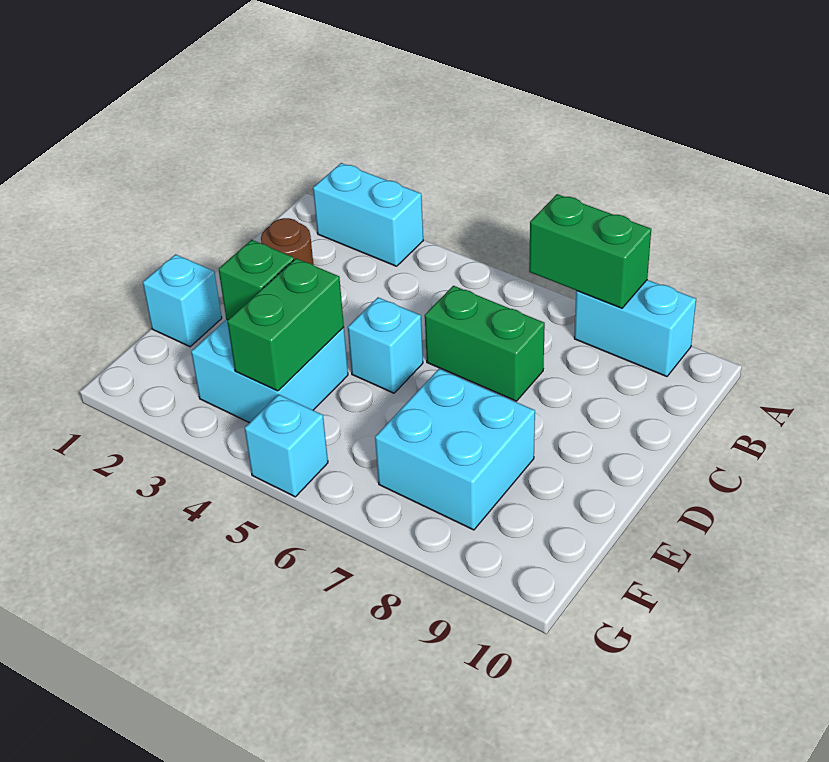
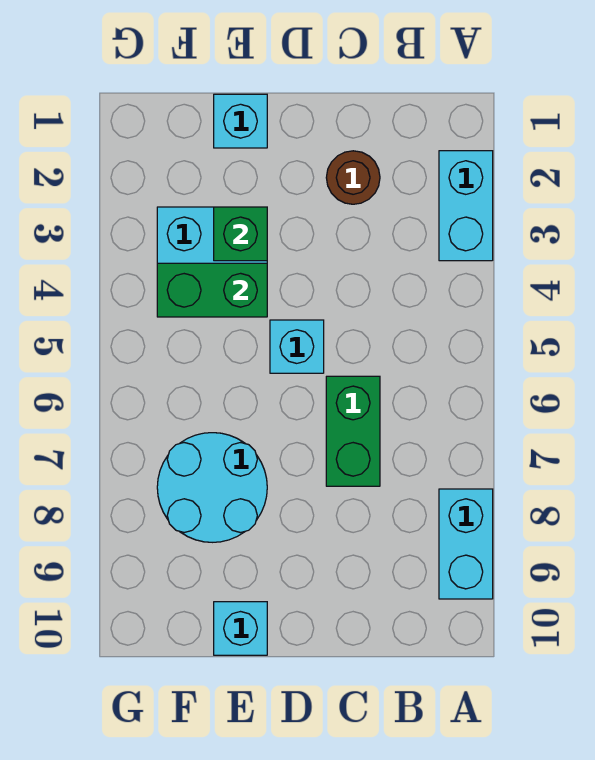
green brick A7:A8 level 2 -> none
cyan brick E7:F8 level 1 -> cyan round brick E7:F8 level 1
cyan brick G5 level 1 -> cyan brick E10 level 1

